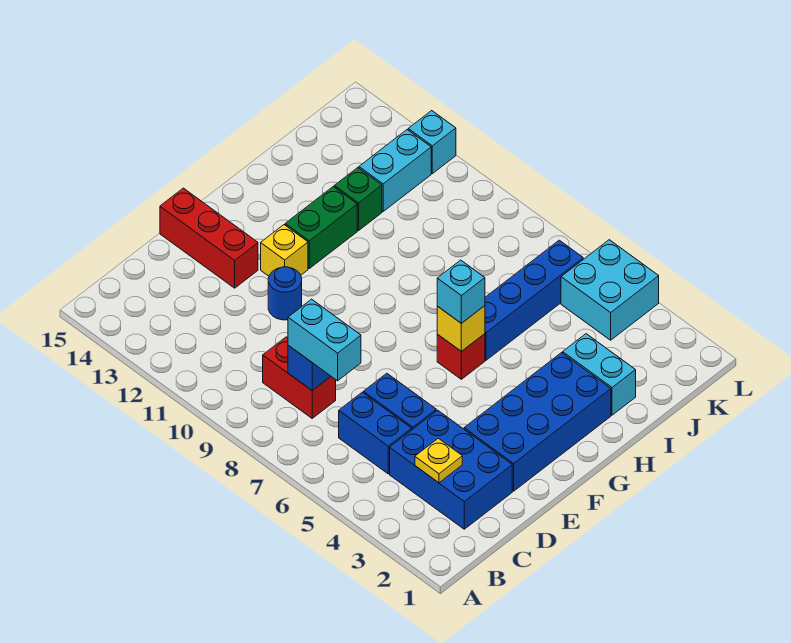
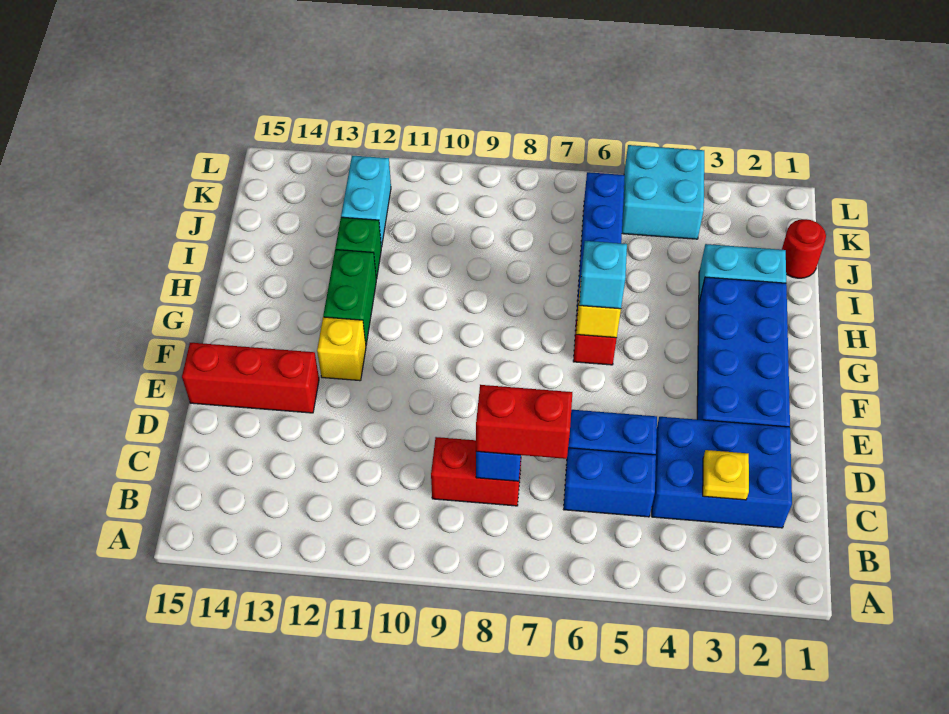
cyan brick C7:C8 level 3 -> red brick C7:C8 level 3
blue round brick E11 level 1 -> none
none -> red round brick J1 level 1
cyan brick L12 level 1 -> none

